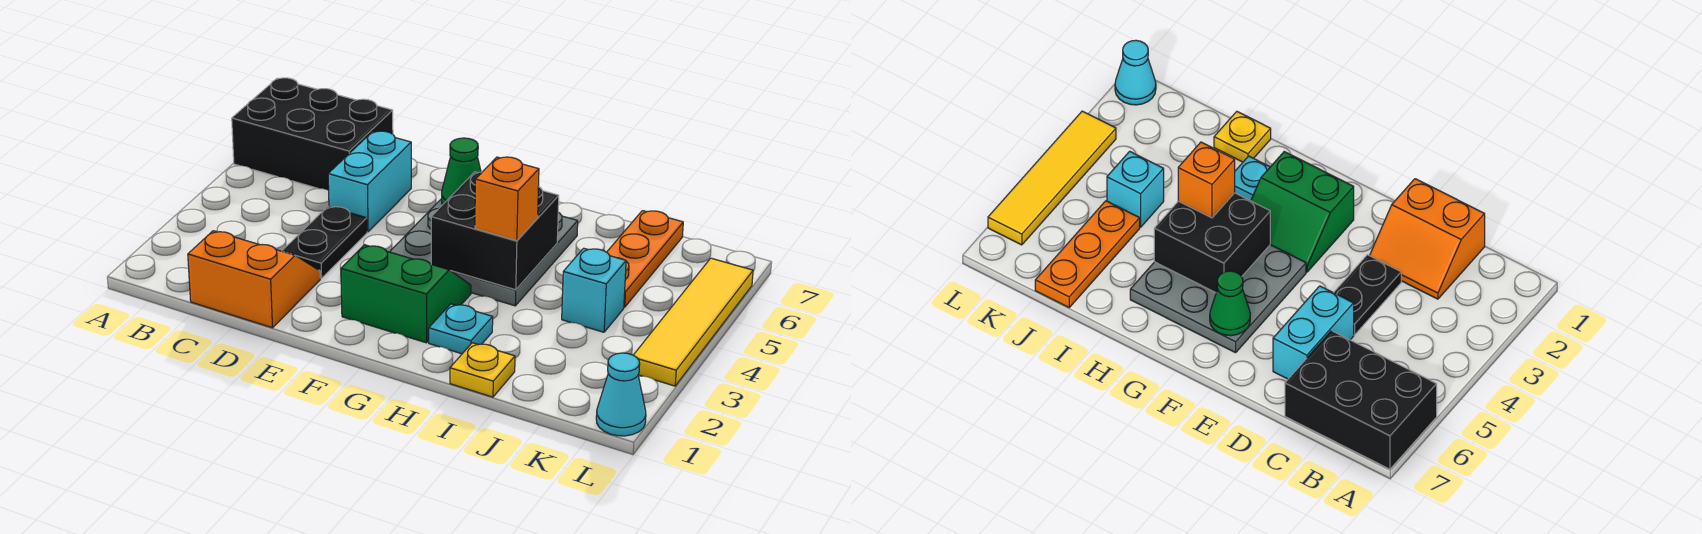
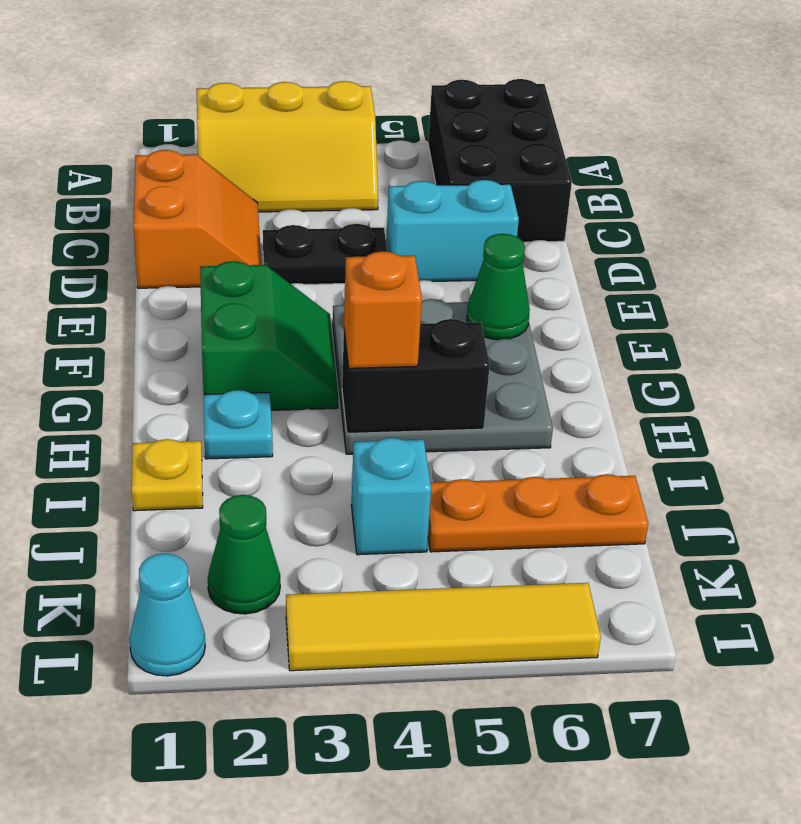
none -> yellow slope A2:B4 level 1 top A
black brick G4:H5 level 2 -> black brick H4:H5 level 2
none -> green cone K2 level 1

